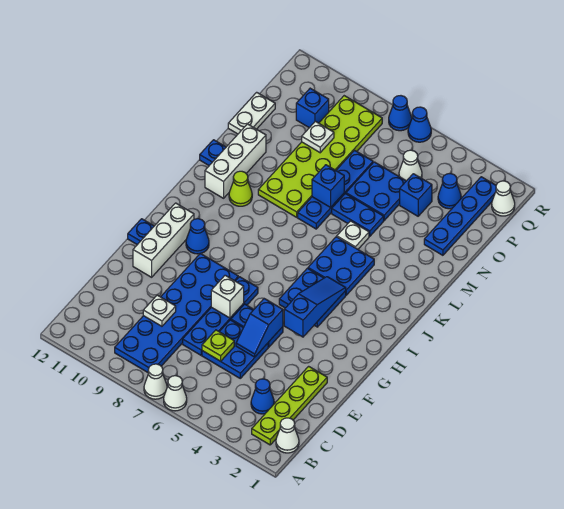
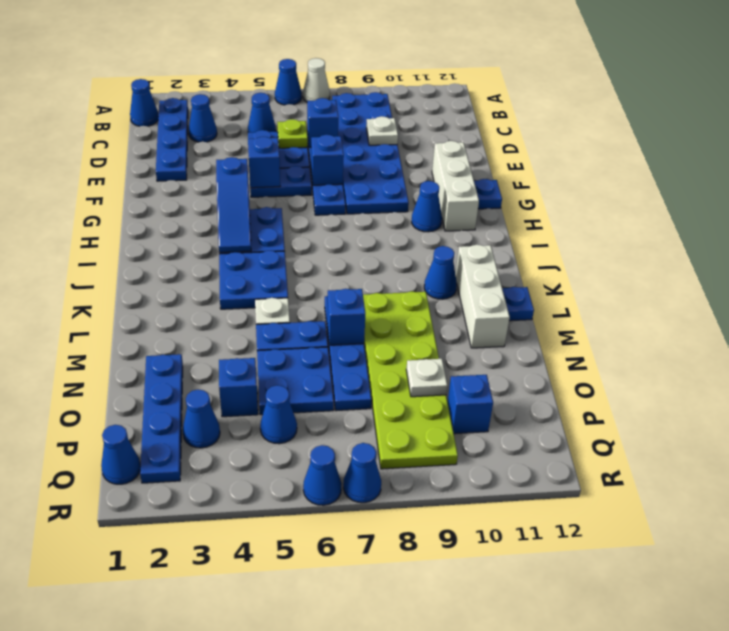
white cone A6 level 1 -> blue cone A6 level 1
white cone B1 level 1 -> blue cone B1 level 1
lime plate B2:E2 level 1 -> blue plate B2:E2 level 1
none -> blue cone C5 level 1
none -> blue brick D7 level 2
white brick F7 level 2 -> blue brick F7 level 2
lime cone K10 level 1 -> blue cone K10 level 1
white plate N12:O12 level 1 -> none
white cone P5 level 1 -> blue cone P5 level 1
white cone Q1 level 1 -> blue cone Q1 level 1

